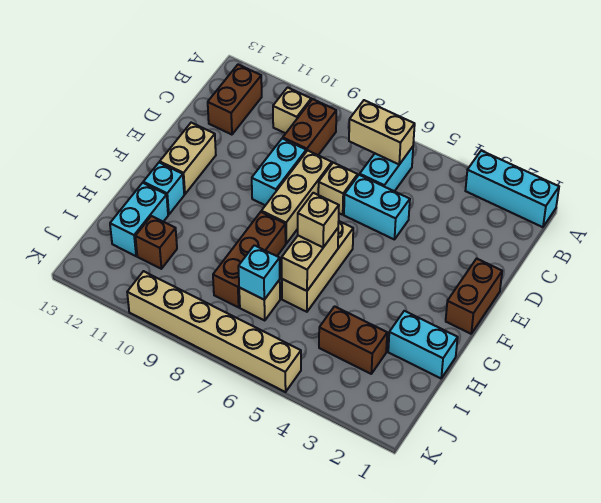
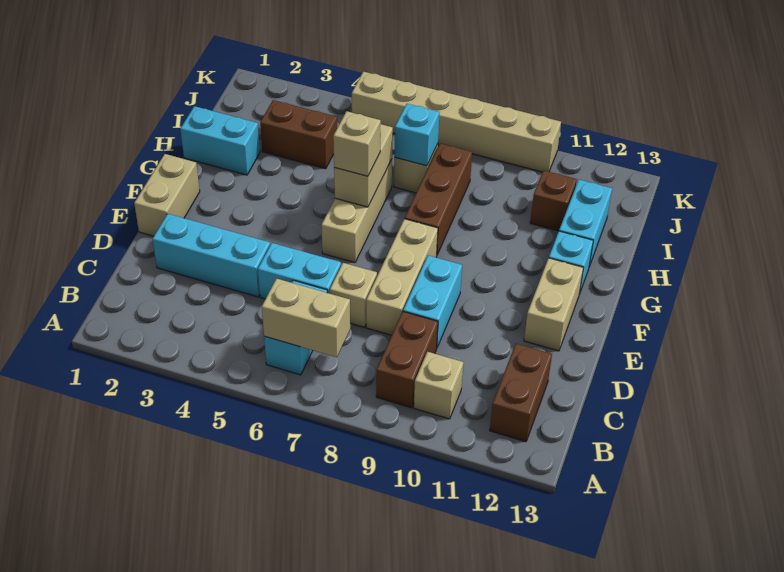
cyan brick A1:A3 level 1 -> cyan brick D2:D4 level 1
brown brick E1:F1 level 1 -> tan brick E1:F1 level 1

